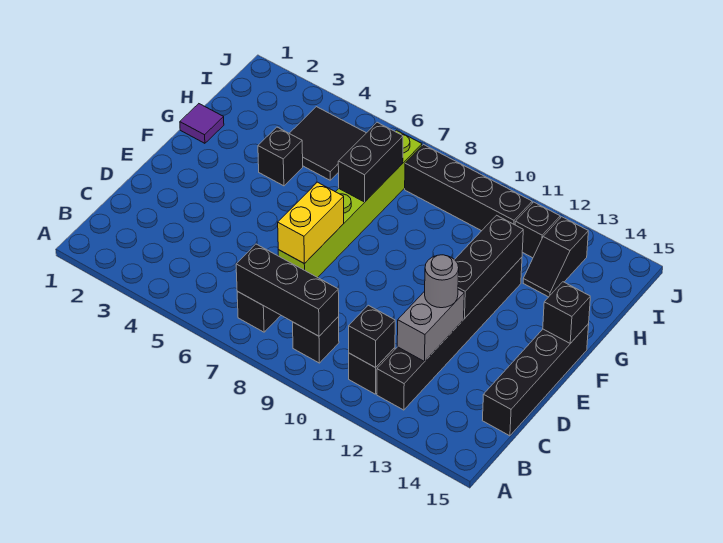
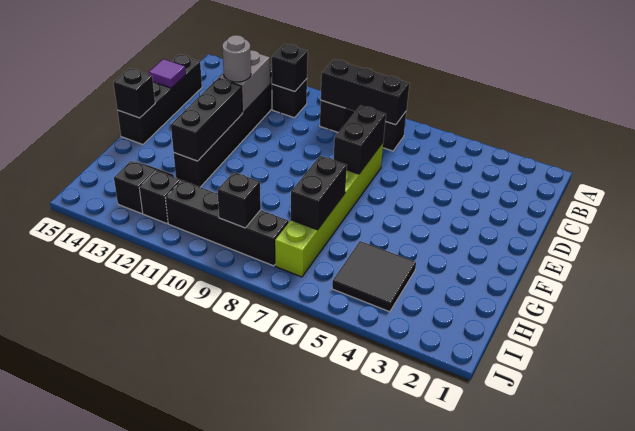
yellow brick D7:E7 level 2 -> black brick D7:E7 level 2
purple tile G1 level 1 -> purple tile D15 level 2
black brick G4 level 1 -> black brick I9 level 2

